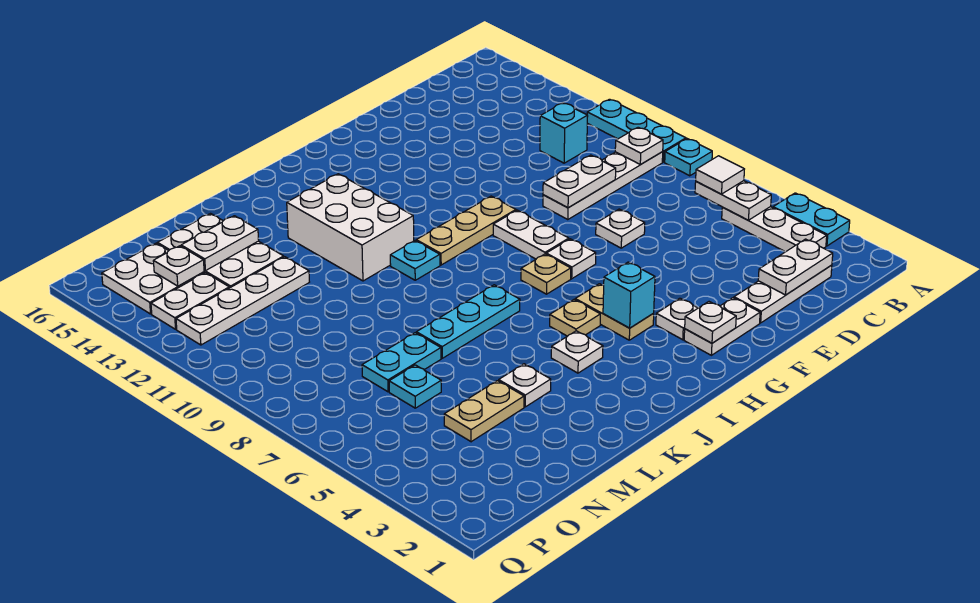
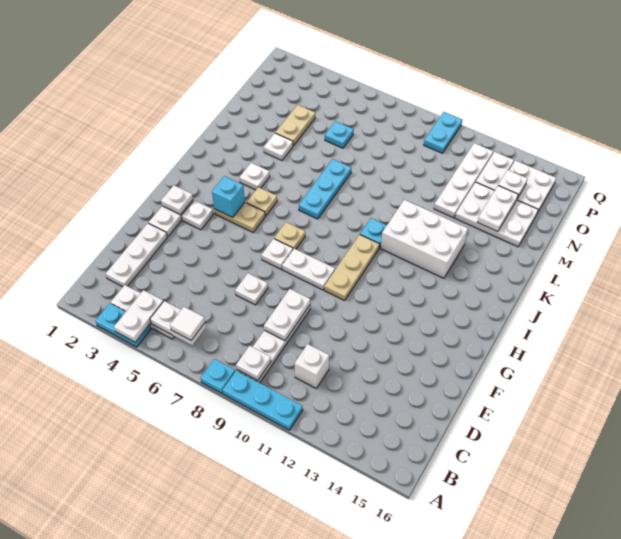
white plate C2:D2 level 2 -> white plate A4:B4 level 2
cyan brick C11 level 1 -> white brick C11 level 1
cyan plate M7:N7 level 1 -> cyan plate P10:Q10 level 1

